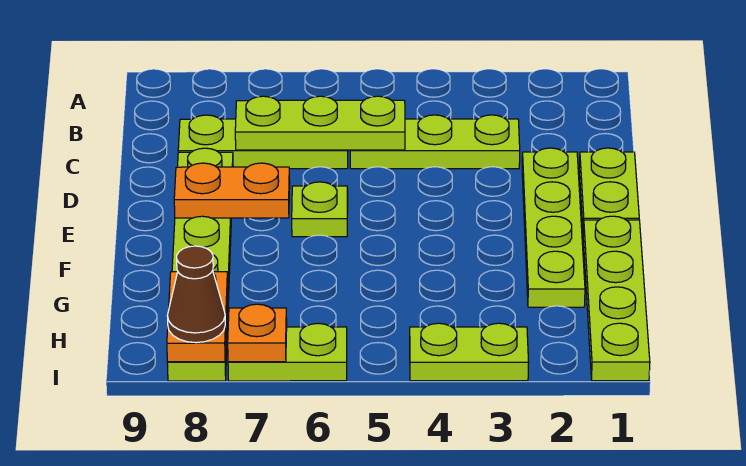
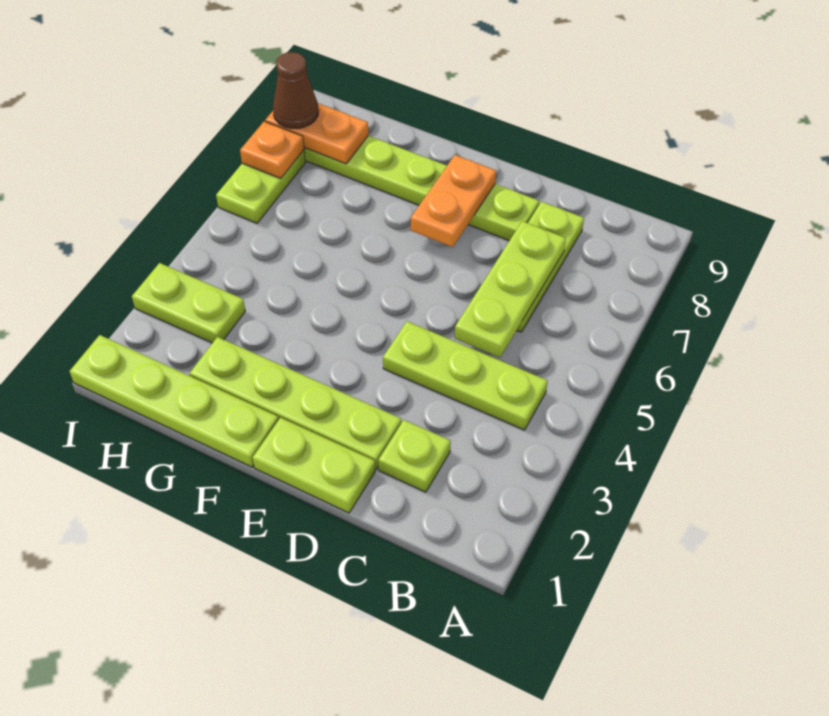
lime plate C3:C5 level 1 -> lime plate B4:D4 level 1
lime plate E6 level 1 -> lime plate C2 level 1
lime plate I3:I4 level 1 -> lime plate H3:I3 level 1

